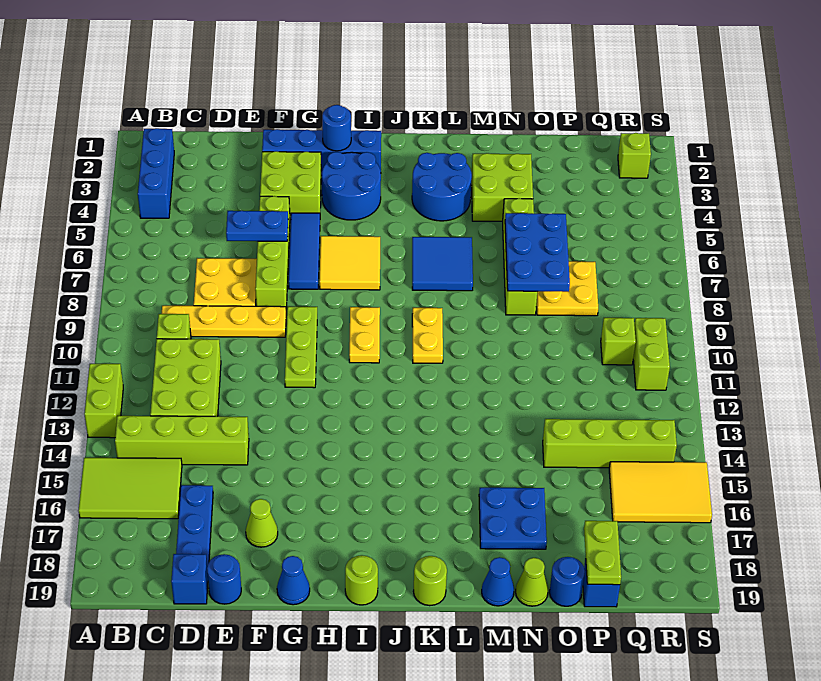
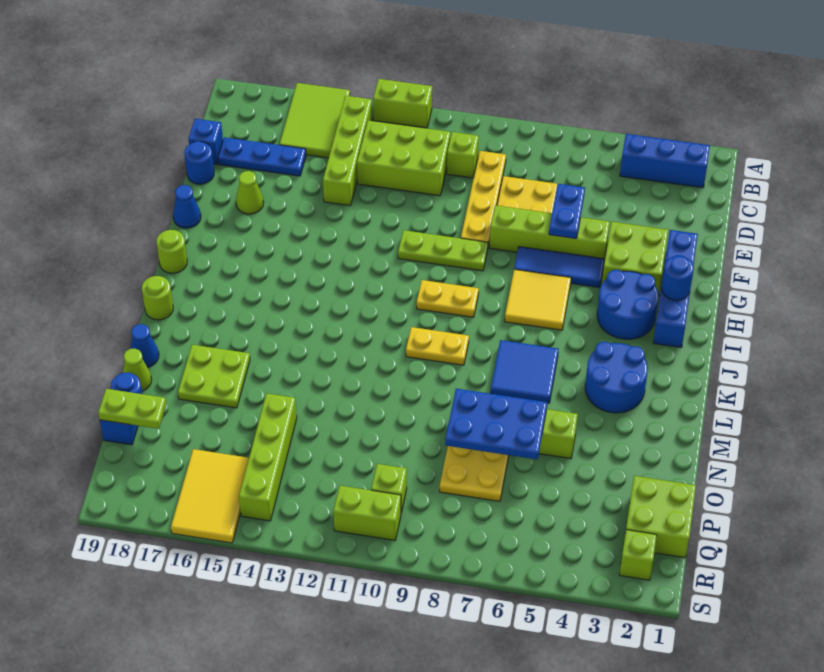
lime brick M3:N4 level 1 -> lime brick P1:Q2 level 1
blue plate M16:N17 level 1 -> lime plate M16:N17 level 1

